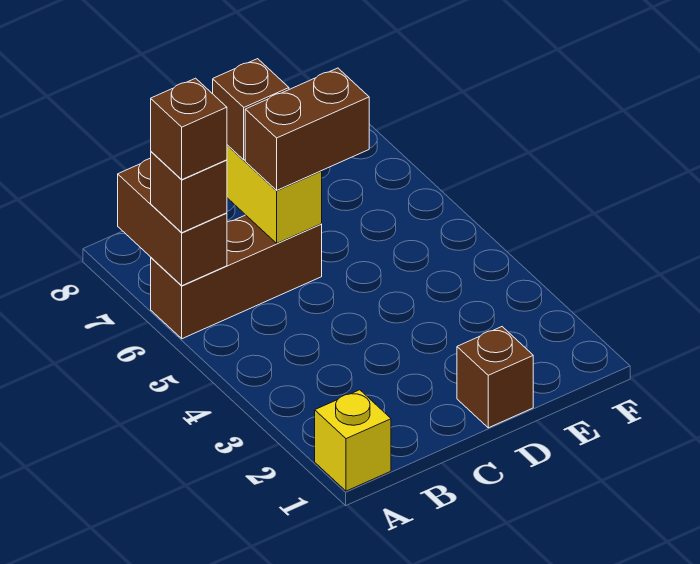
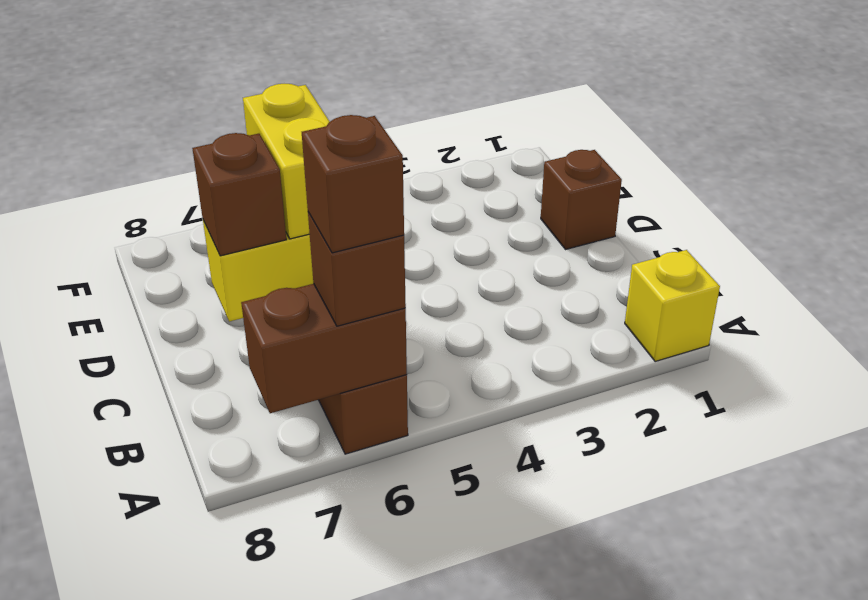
brown brick C6:D6 level 3 -> yellow brick C6:D6 level 3

